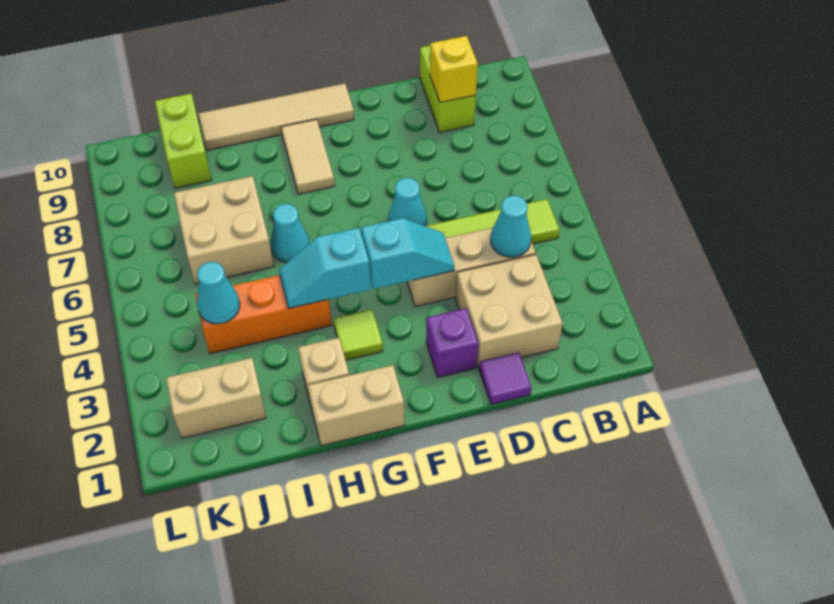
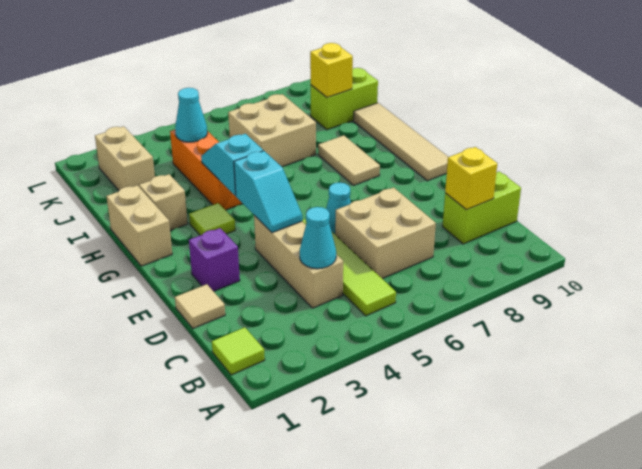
none -> lime tile B1 level 1
tan brick C2:D3 level 1 -> tan brick C6:D7 level 1
purple tile D1 level 1 -> tan tile D1 level 1
tan tile G8:G9 level 1 -> tan tile G8:H8 level 1
cyan cone H6 level 1 -> none
none -> yellow brick J9 level 2

